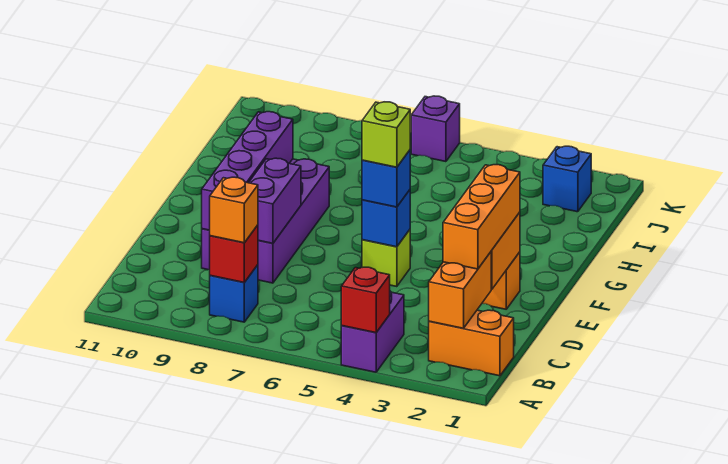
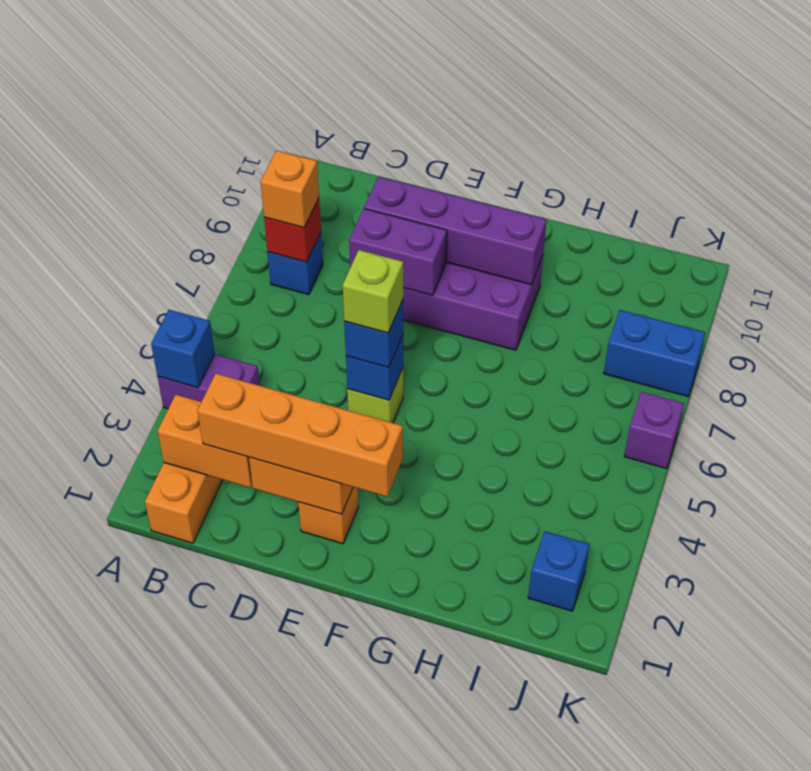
red brick A4 level 2 -> blue brick A4 level 2
orange brick C2:E2 level 3 -> orange brick C2:F2 level 3
none -> blue brick J8:K8 level 1

